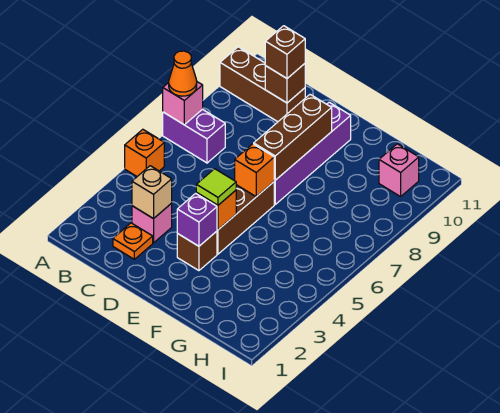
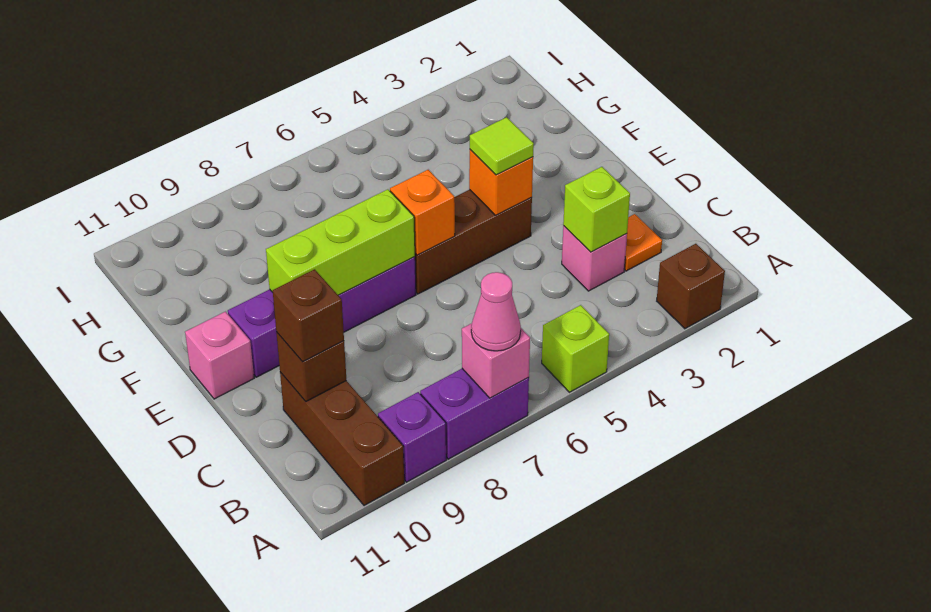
orange brick A5 level 1 -> lime brick A5 level 1
purple brick A7:B7 level 1 -> purple brick A7:A8 level 1
orange cone A7 level 3 -> pink cone A7 level 3
tan brick C3 level 2 -> lime brick C3 level 2
brown brick E3 level 1 -> brown brick A2 level 1
purple brick E3 level 2 -> purple brick A9 level 1
brown brick E7:E9 level 2 -> lime brick E7:E9 level 2
pink brick H10 level 1 -> pink brick E11 level 1

